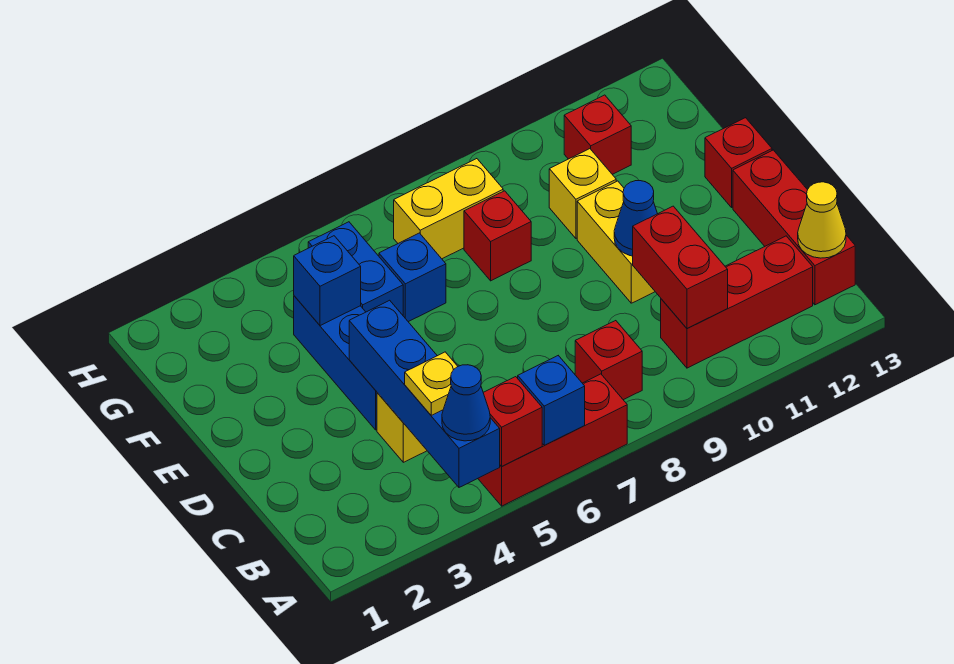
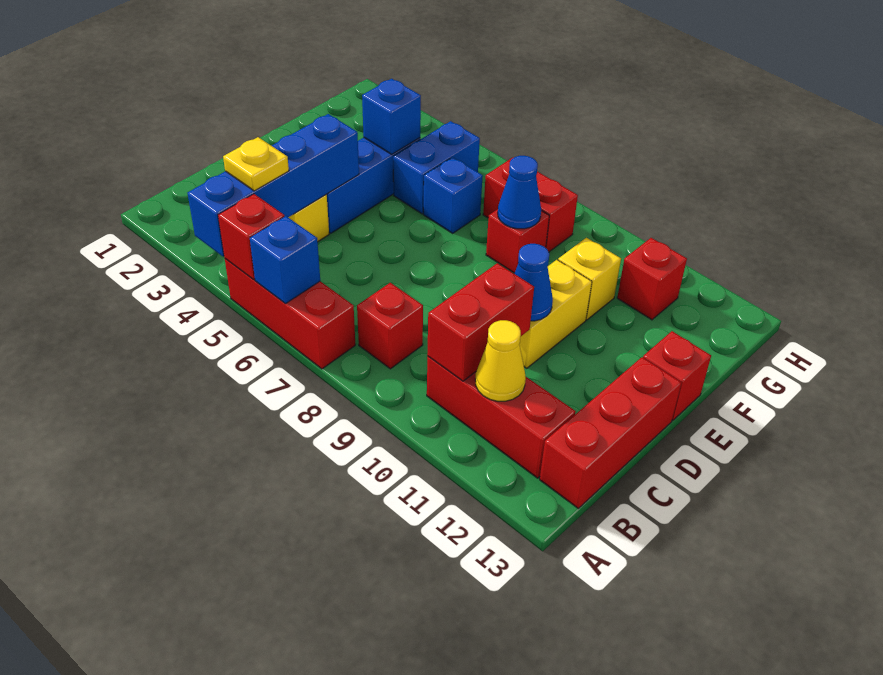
blue cone A4 level 3 -> blue cone F8 level 2
yellow cone B13 level 2 -> yellow cone B11 level 2
yellow brick G7:G8 level 1 -> red brick G7:G8 level 1

